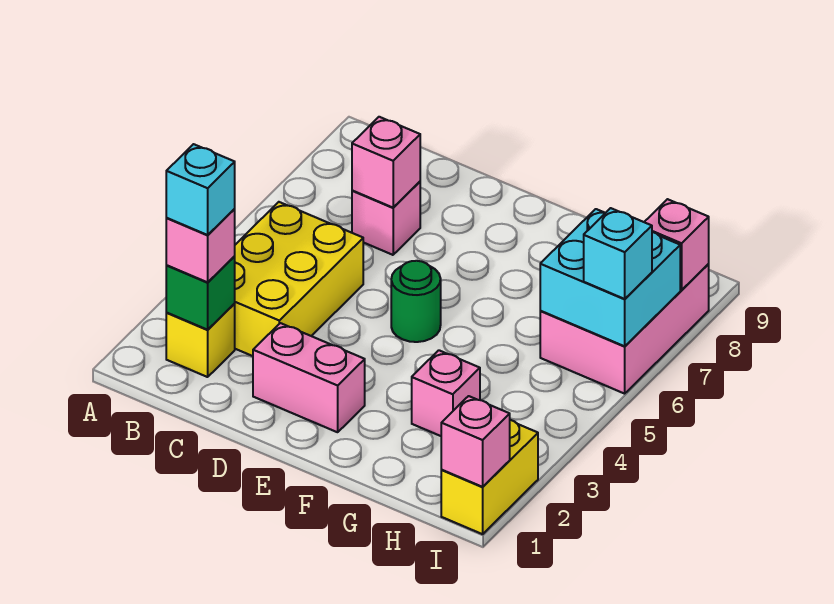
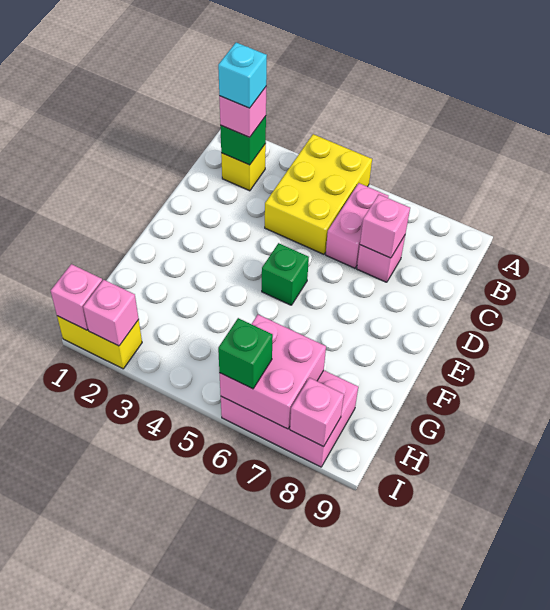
yellow brick B3:C5 level 1 -> yellow brick A4:C5 level 1
pink brick D2:E2 level 1 -> pink brick B6:C6 level 1
green round brick E5 level 1 -> green brick E5 level 1
pink brick G3 level 1 -> pink brick I2 level 2
cyan brick H6:I7 level 2 -> pink brick H6:I7 level 2
cyan brick I6 level 3 -> green brick I6 level 3

